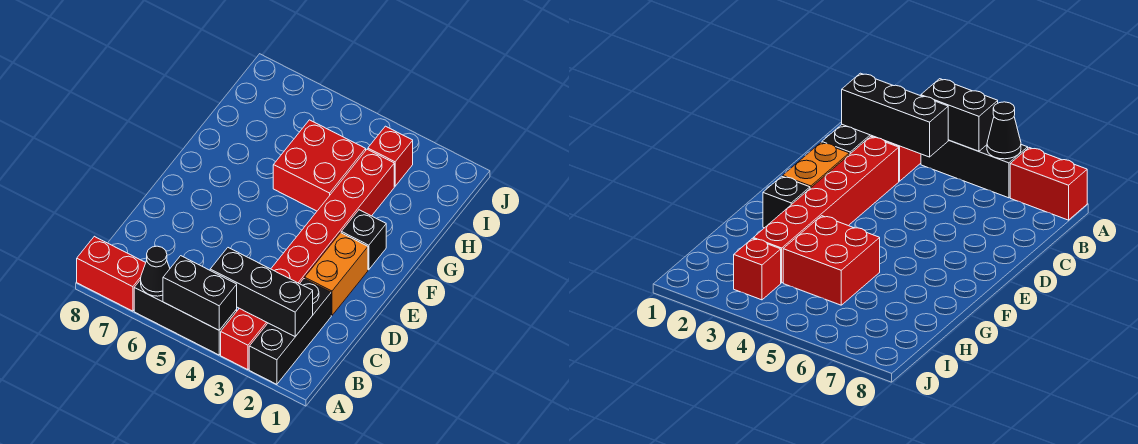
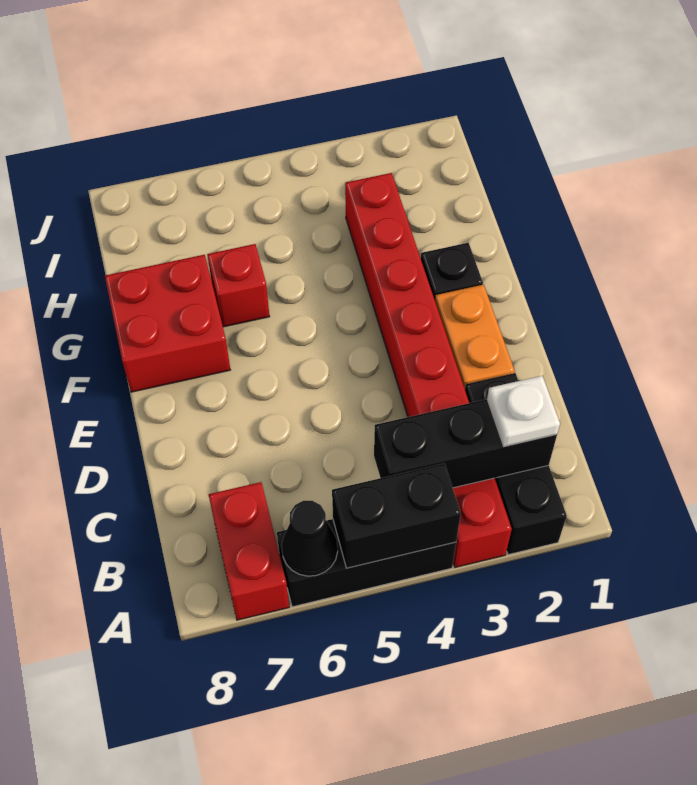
red brick A7:A8 level 1 -> red brick A7:B7 level 1
none -> white plate B2 level 3
red brick G4:H5 level 1 -> red brick F7:G8 level 1
red brick I3 level 1 -> red brick G6 level 1

